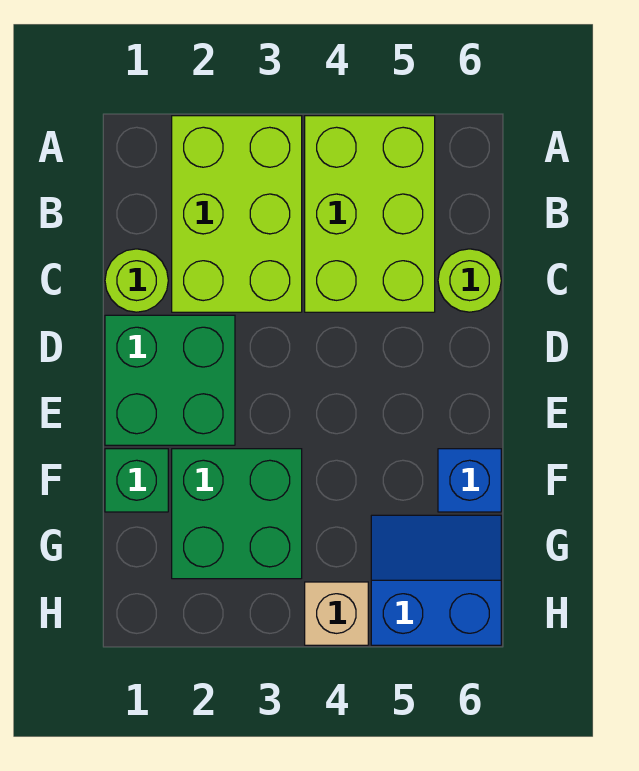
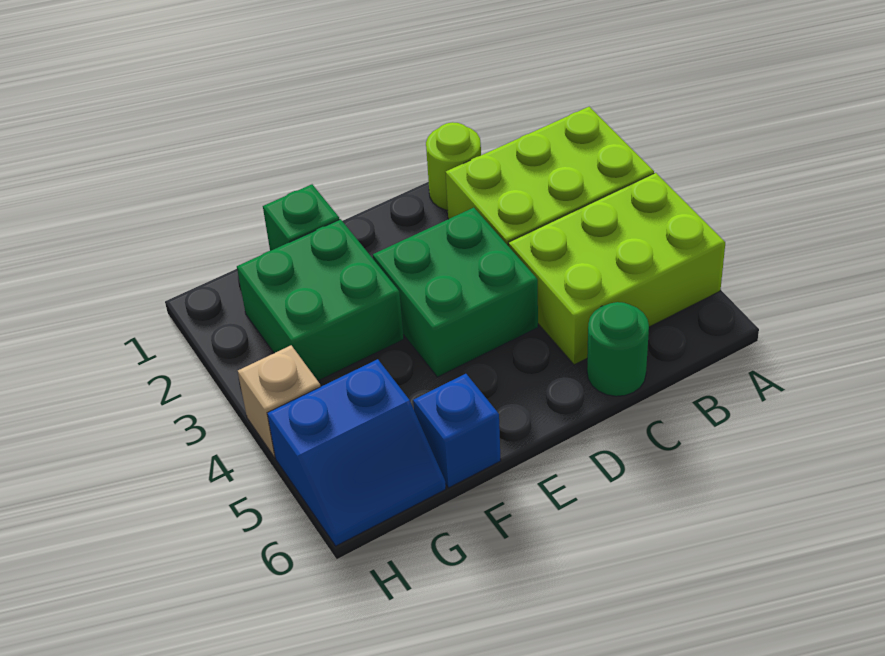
lime round brick C6 level 1 -> green round brick C6 level 1
green brick D1:E2 level 1 -> green brick D3:E4 level 1
blue slope G5:H6 level 1 top H -> blue slope G5:H6 level 1 top 5

